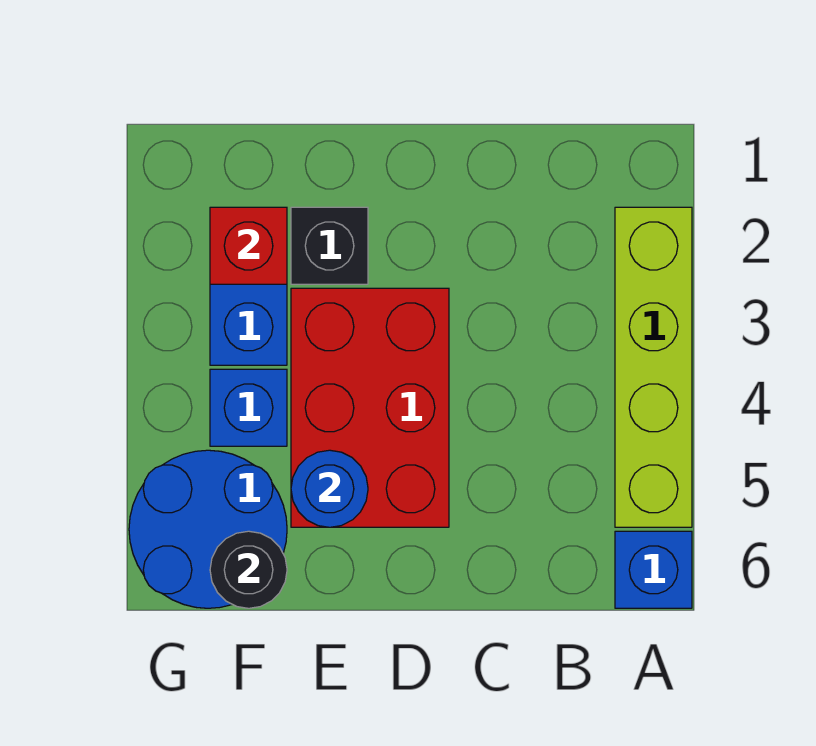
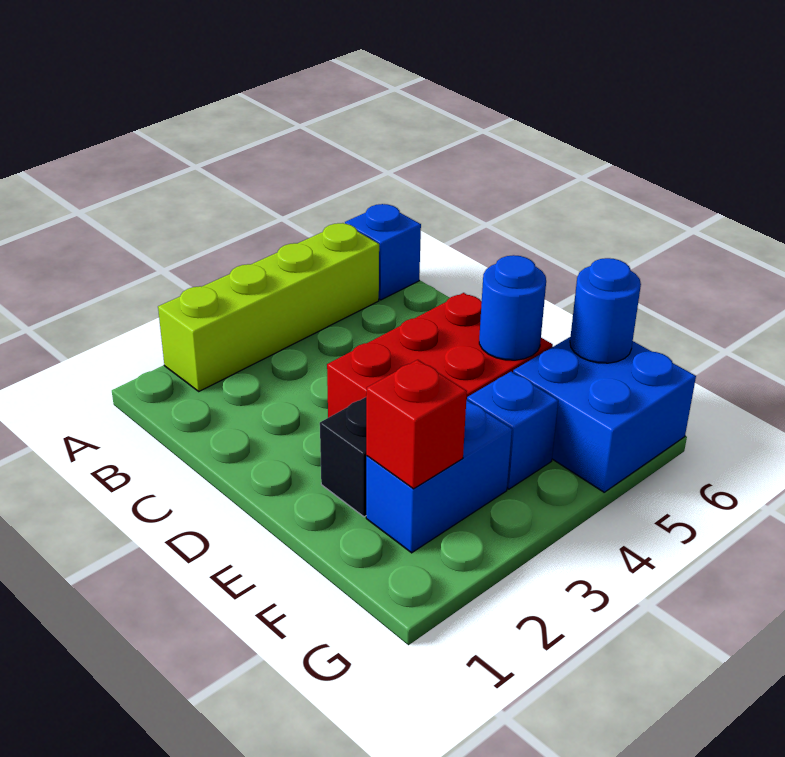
blue round brick F5:G6 level 1 -> blue brick F5:G6 level 1
black round brick F6 level 2 -> blue round brick F6 level 2

